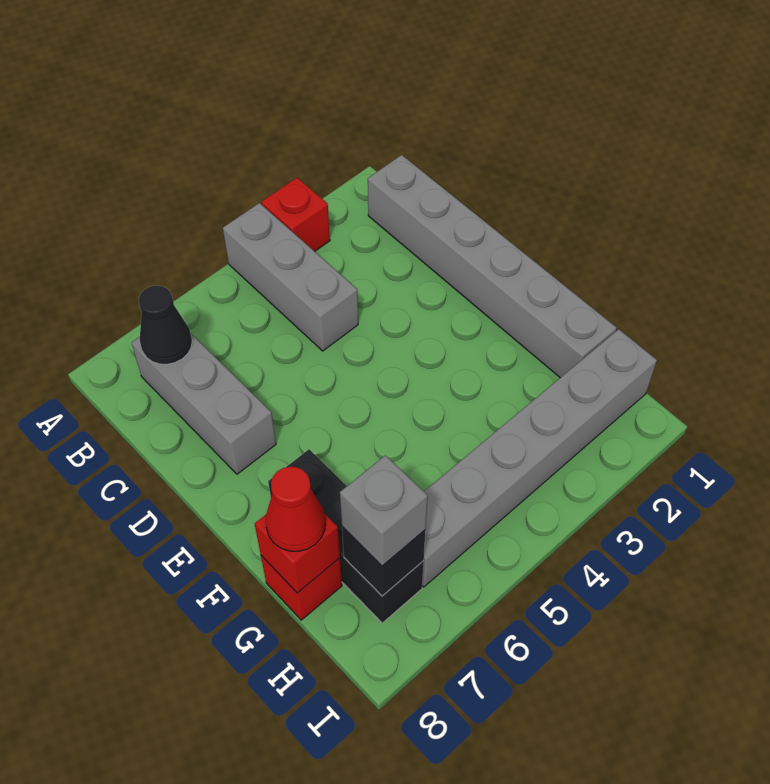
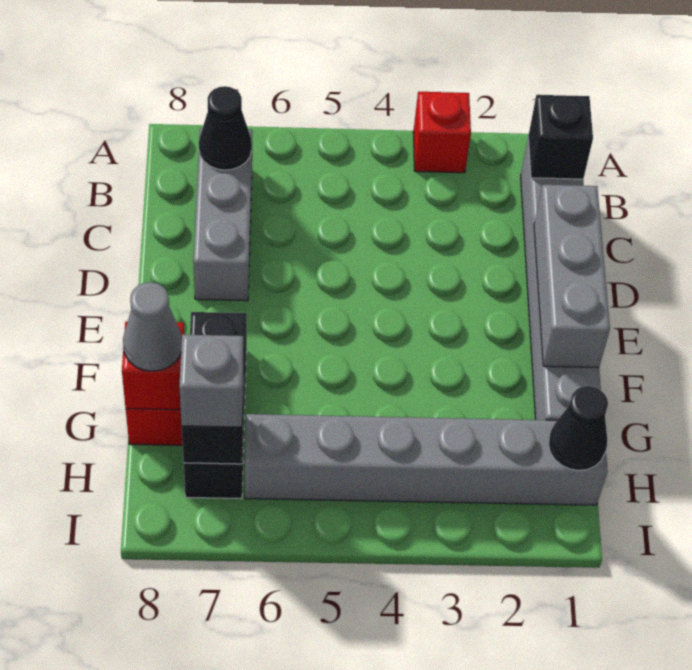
grey brick A4:C4 level 1 -> grey brick D1:F1 level 2
none -> black brick B1 level 2
red cone G8 level 3 -> grey cone G8 level 3
none -> black cone H1 level 2

